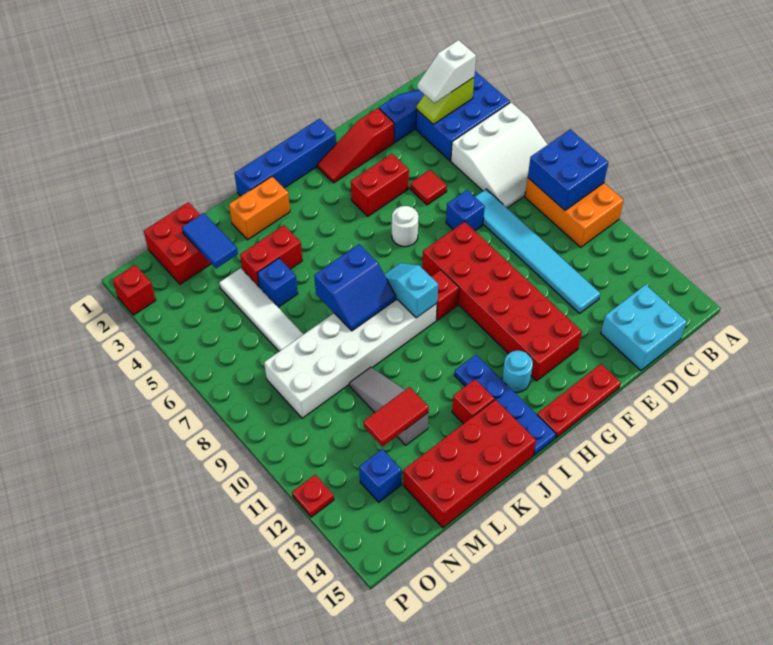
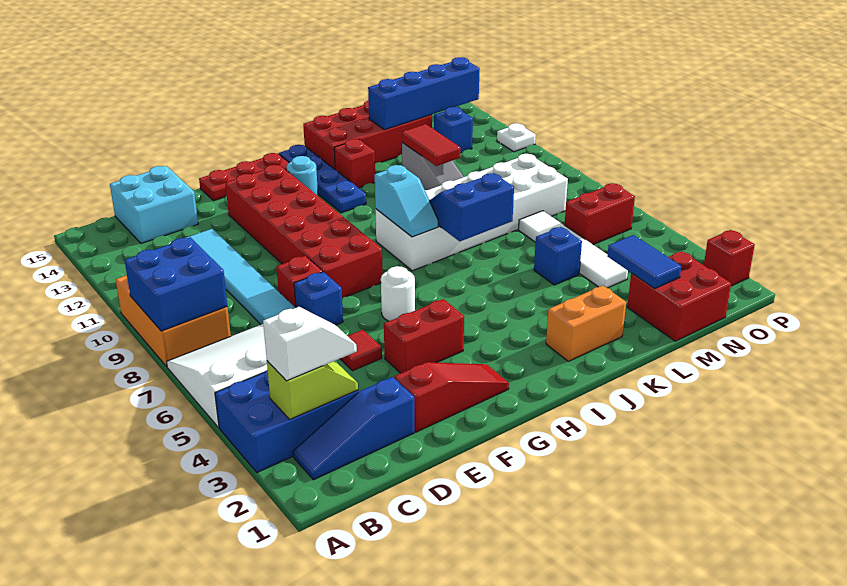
blue brick G1:J1 level 1 -> blue brick L14:O14 level 2
red brick H9 level 1 -> red brick E8 level 1
red brick K4:L4 level 1 -> red brick N6:O6 level 1
red tile L12:M12 level 2 -> red tile L11:L12 level 2
red plate P12 level 1 -> white plate P12 level 1

